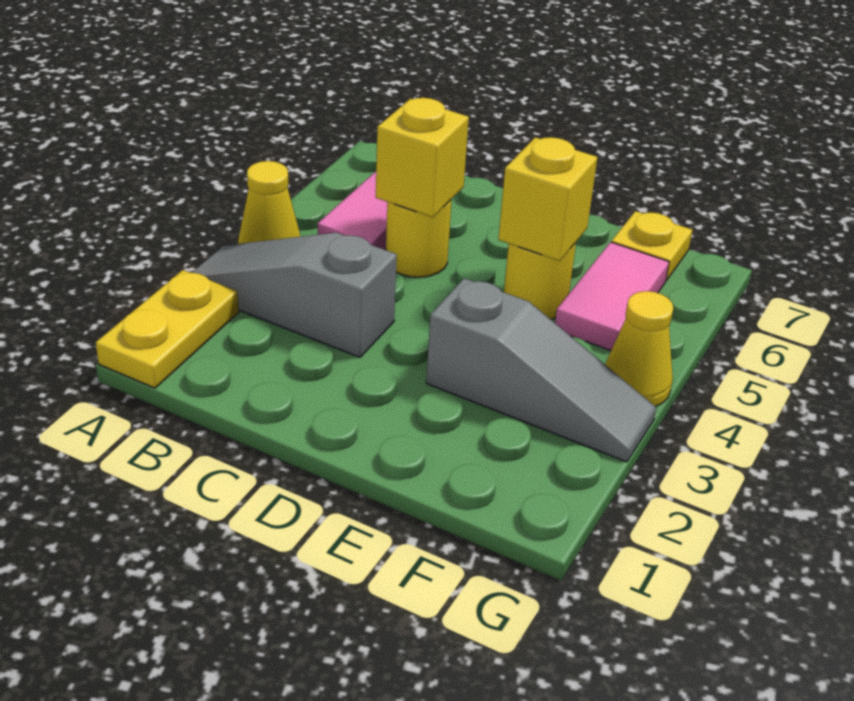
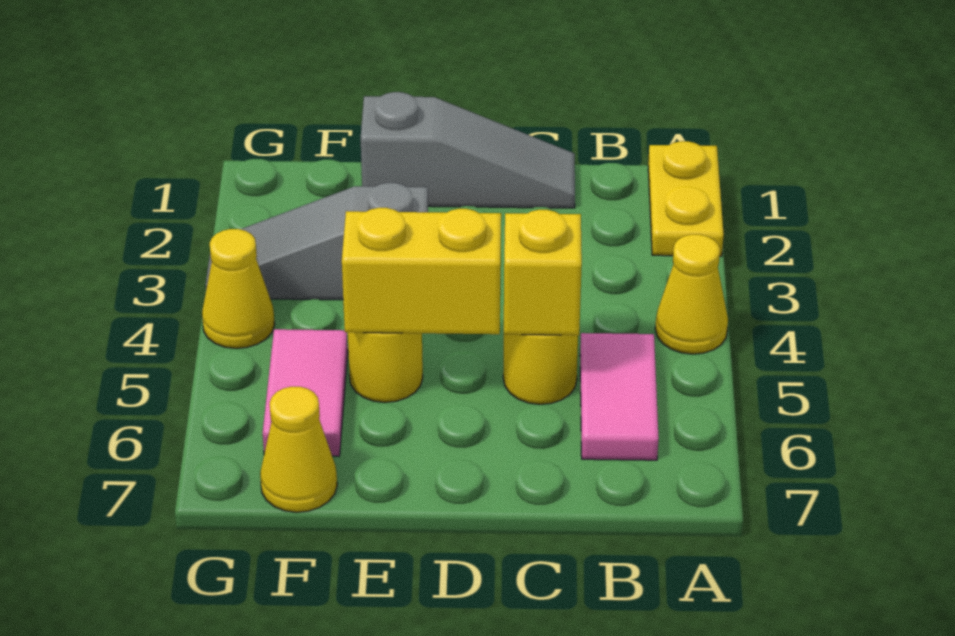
grey slope A3:C3 level 1 top C -> grey slope C1:E1 level 1 top E
yellow brick E5 level 2 -> yellow brick D5:E5 level 2
yellow plate F7 level 1 -> yellow cone F7 level 1

